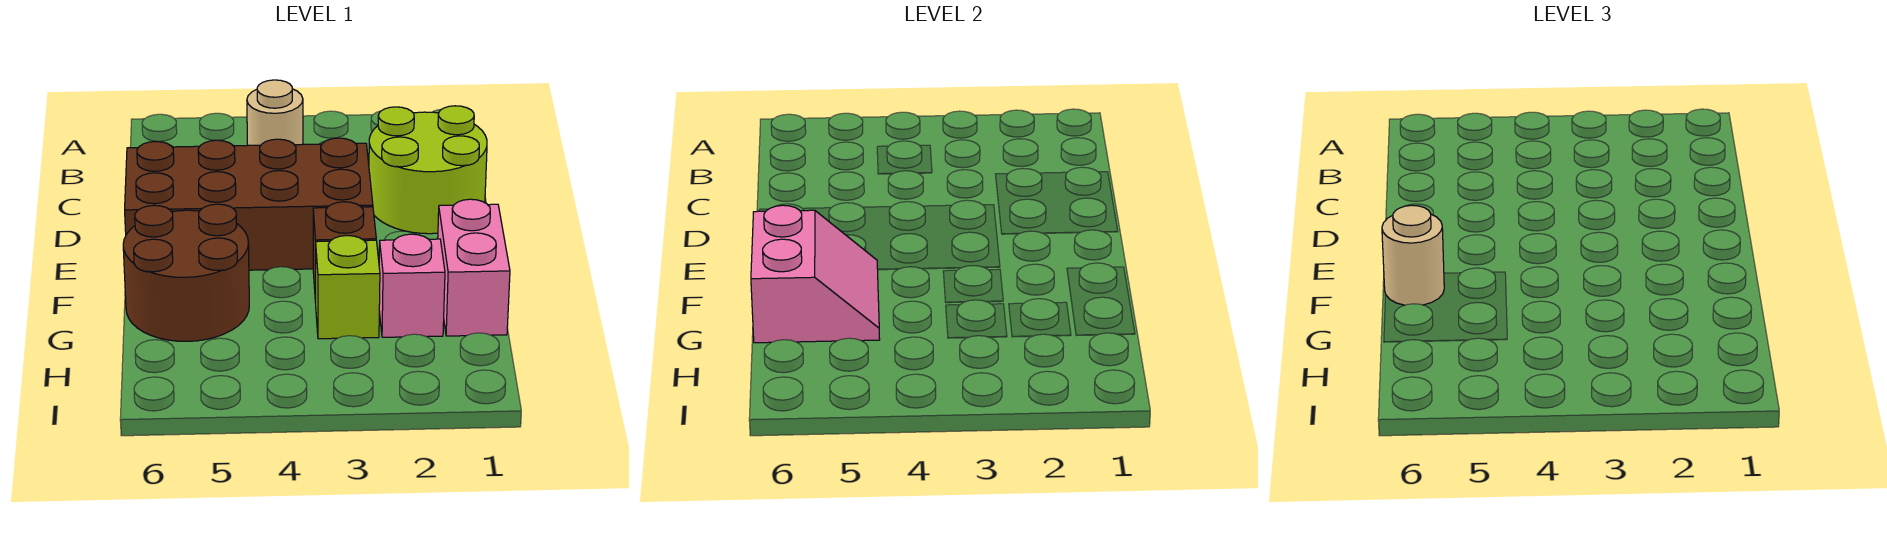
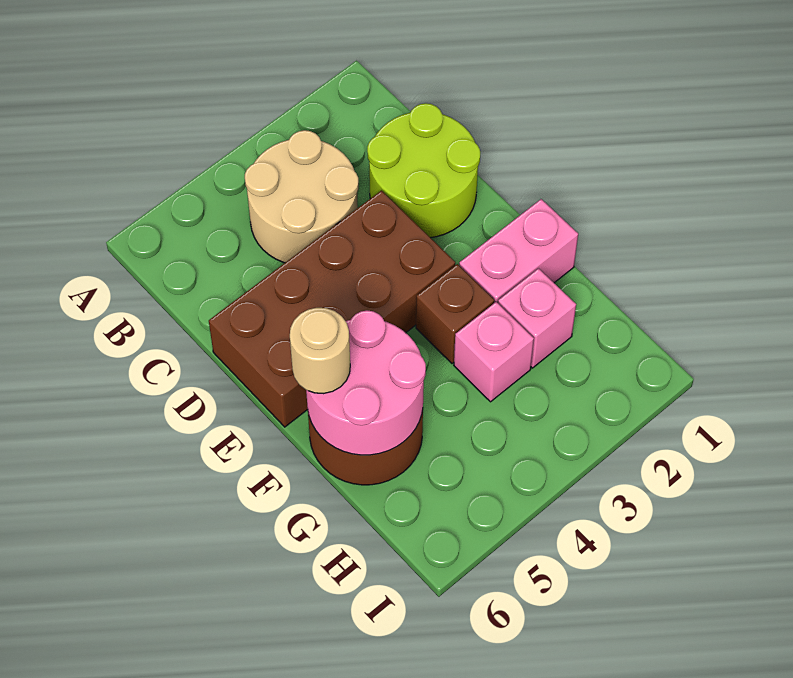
tan round brick B4 level 1 -> tan round brick B3:C4 level 1
pink brick F1:G1 level 1 -> pink brick F1:F2 level 1
pink slope F5:G6 level 2 top 6 -> pink round brick F5:G6 level 2
lime brick G3 level 1 -> pink brick G3 level 1

